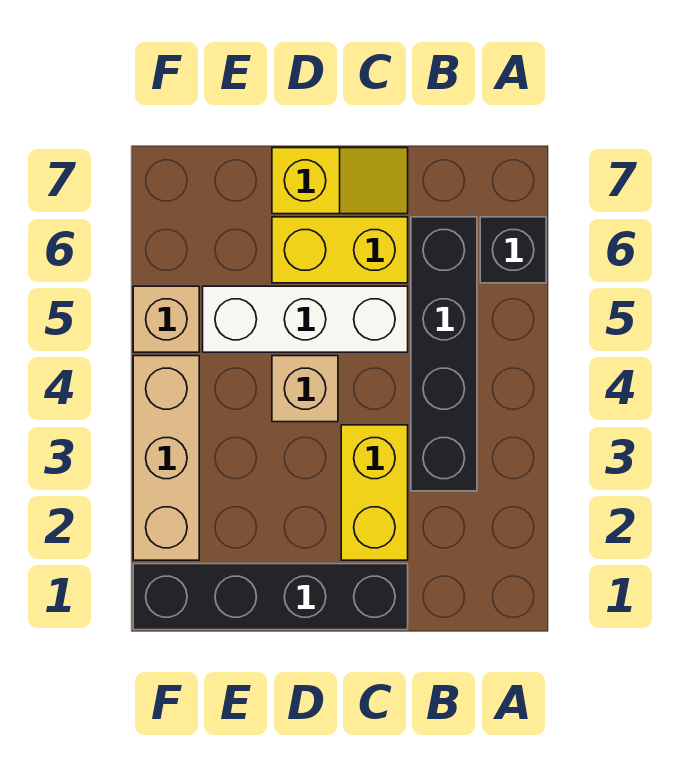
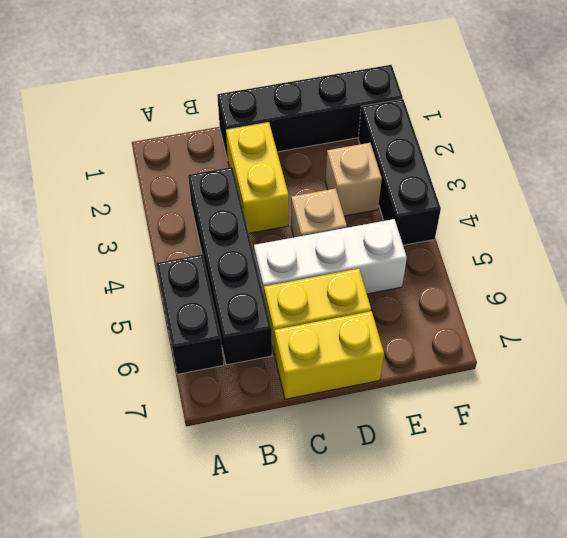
black brick A6 level 1 -> black brick A5:A6 level 1
yellow slope C7:D7 level 1 top D -> yellow brick C7:D7 level 1
tan brick F2:F4 level 1 -> black brick F2:F4 level 1
tan brick F5 level 1 -> tan brick E3 level 1

